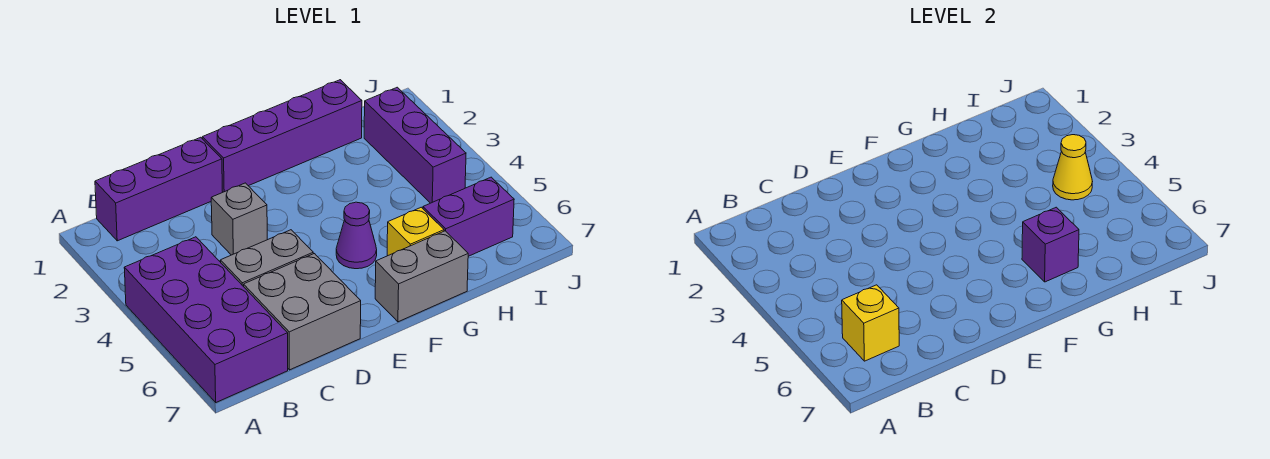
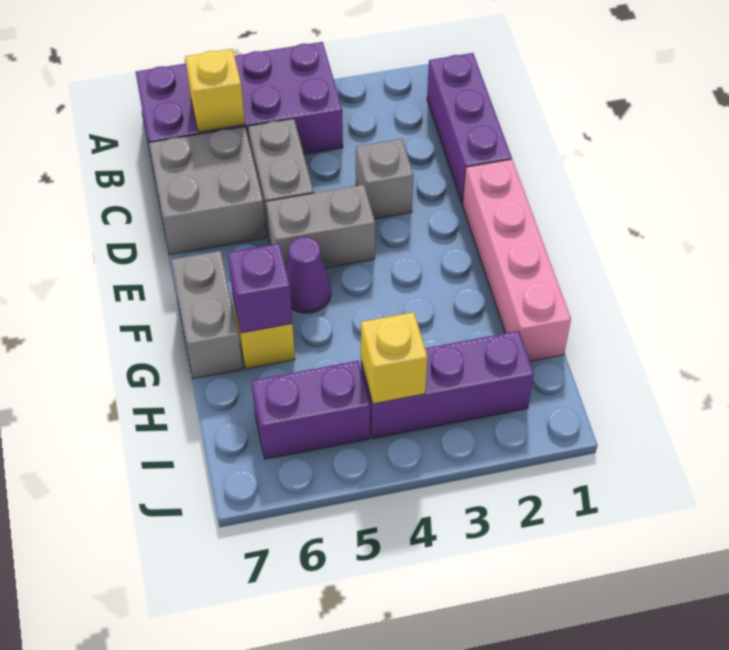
purple brick E1:H1 level 1 -> pink brick E1:H1 level 1
none -> grey brick E4:E5 level 1
purple brick H6:I6 level 1 -> purple brick I5:I6 level 1
yellow cone I4 level 2 -> yellow brick I4 level 2

